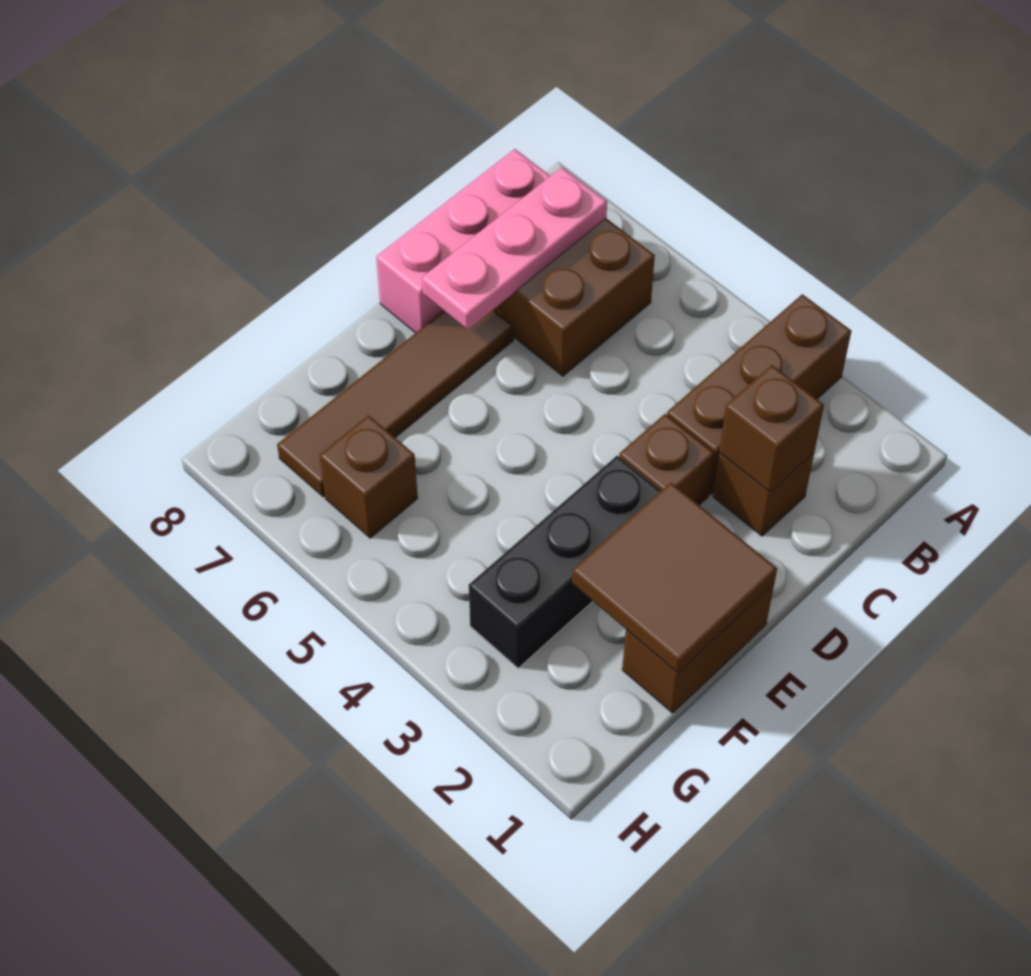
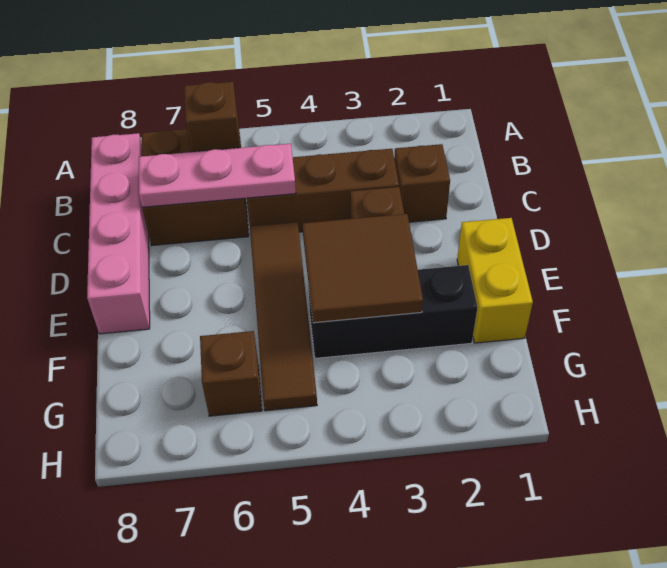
brown brick A3:C3 level 1 -> brown brick C3:C5 level 1
pink plate B7:D7 level 2 -> pink plate C5:C7 level 2
pink brick B8:D8 level 1 -> pink brick B8:E8 level 1
brown brick C2 level 2 -> brown brick B6 level 2
brown tile D7:G7 level 1 -> brown tile D5:G5 level 1
brown brick E1:F1 level 1 -> yellow brick E1:F1 level 1
brown tile E1:F2 level 2 -> brown tile E3:F4 level 2
black brick E3:G3 level 1 -> black brick F2:F4 level 1

